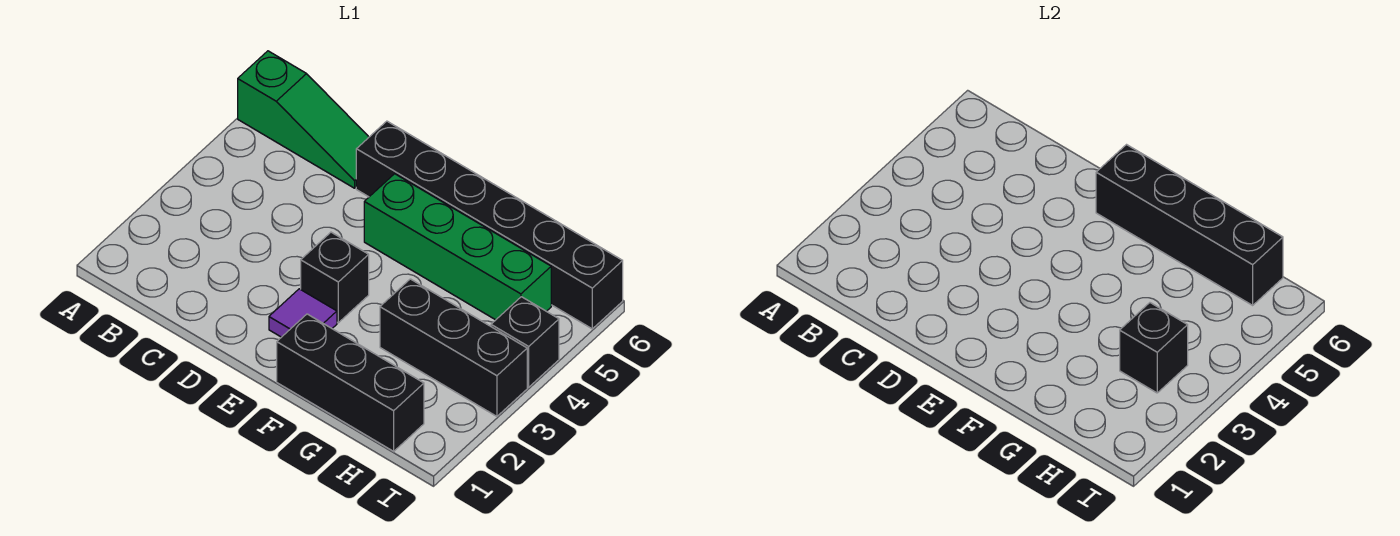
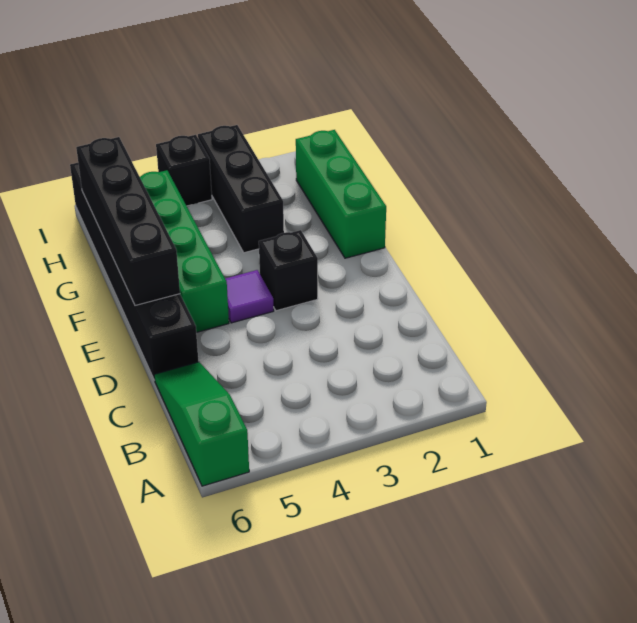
purple tile E2 level 1 -> purple tile E4 level 1
black brick F1:H1 level 1 -> green brick F1:H1 level 1
black brick H3 level 2 -> none

